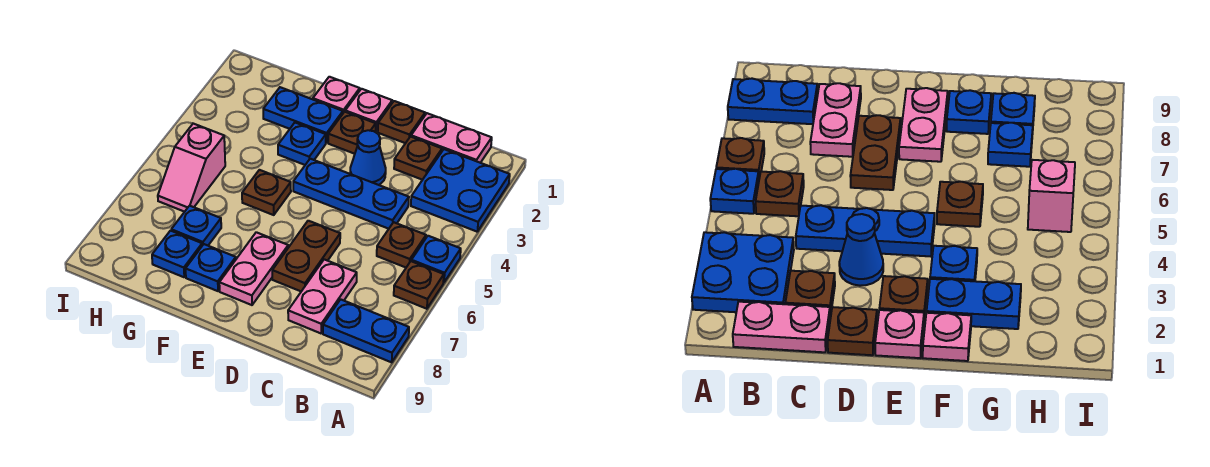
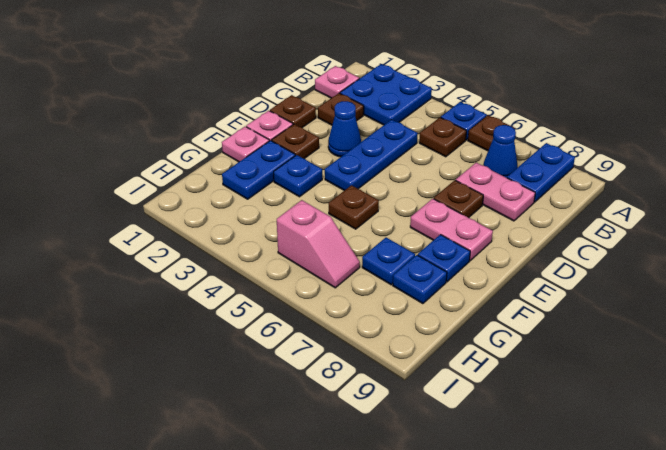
pink plate B1:C1 level 1 -> pink plate B1 level 1
none -> blue cone B7 level 1
brown plate D6:D7 level 1 -> brown plate D7 level 1

